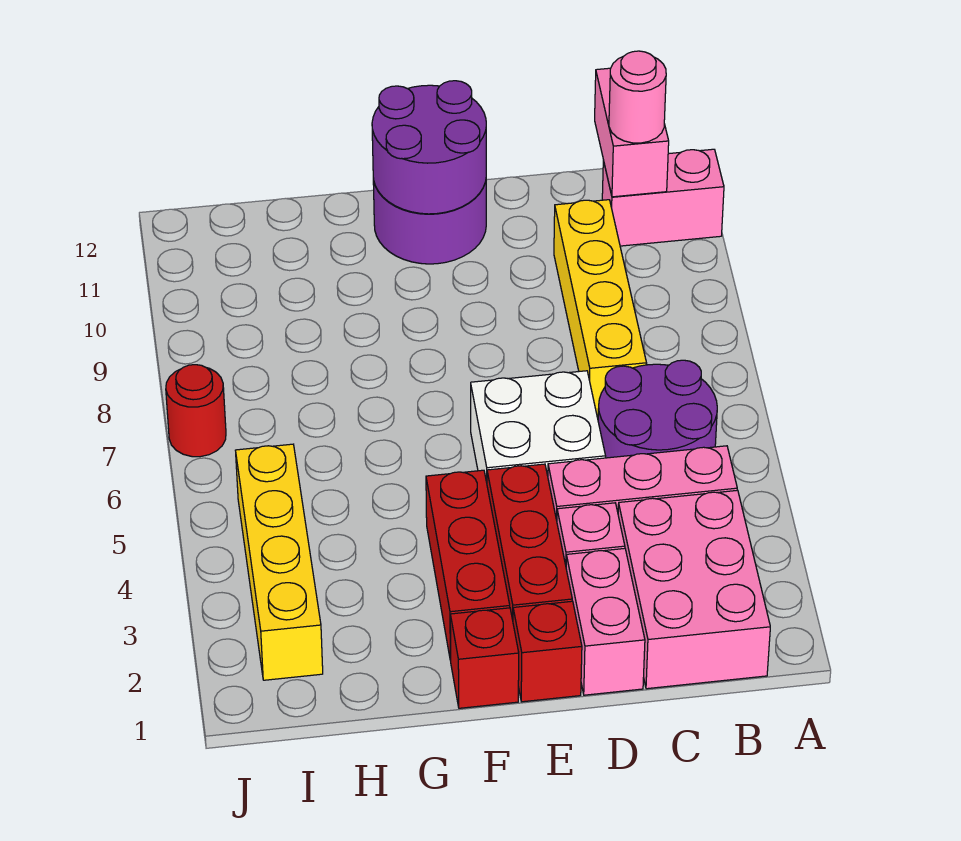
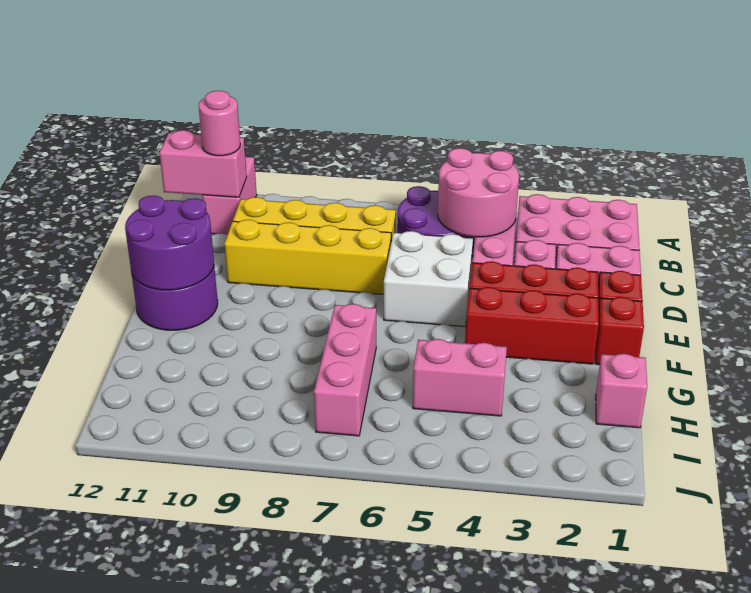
none -> pink round brick B4:C5 level 2
none -> pink brick G7:I7 level 1
none -> pink brick H1 level 1
none -> pink brick H4:H5 level 1
yellow brick I2:I5 level 1 -> yellow brick D7:D10 level 1
red round brick J7 level 1 -> none

